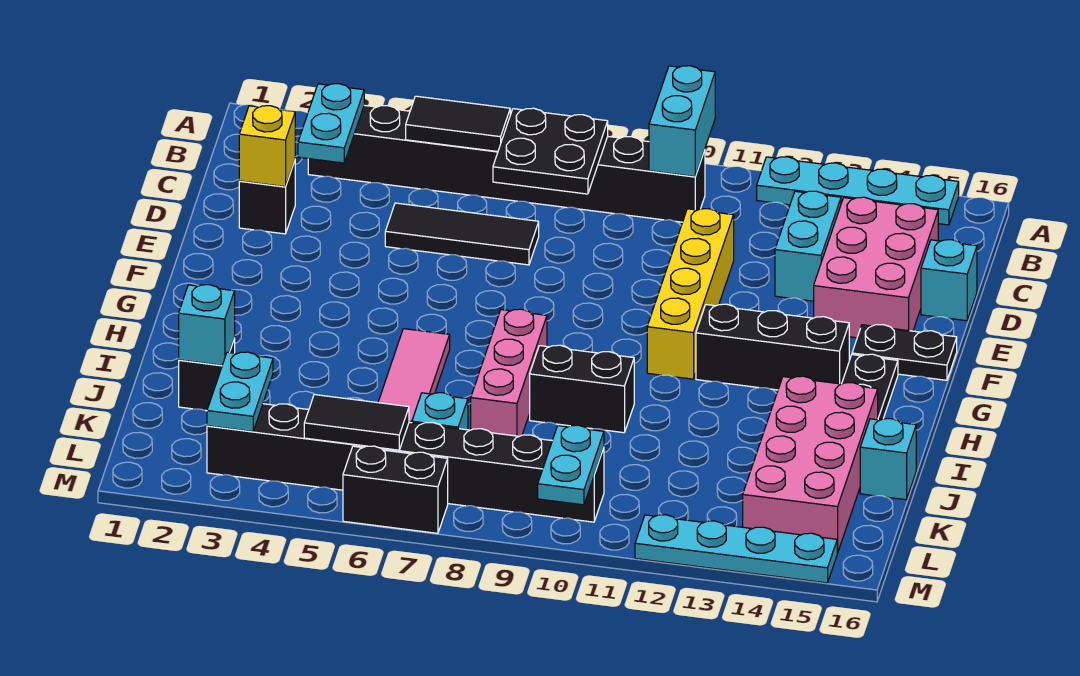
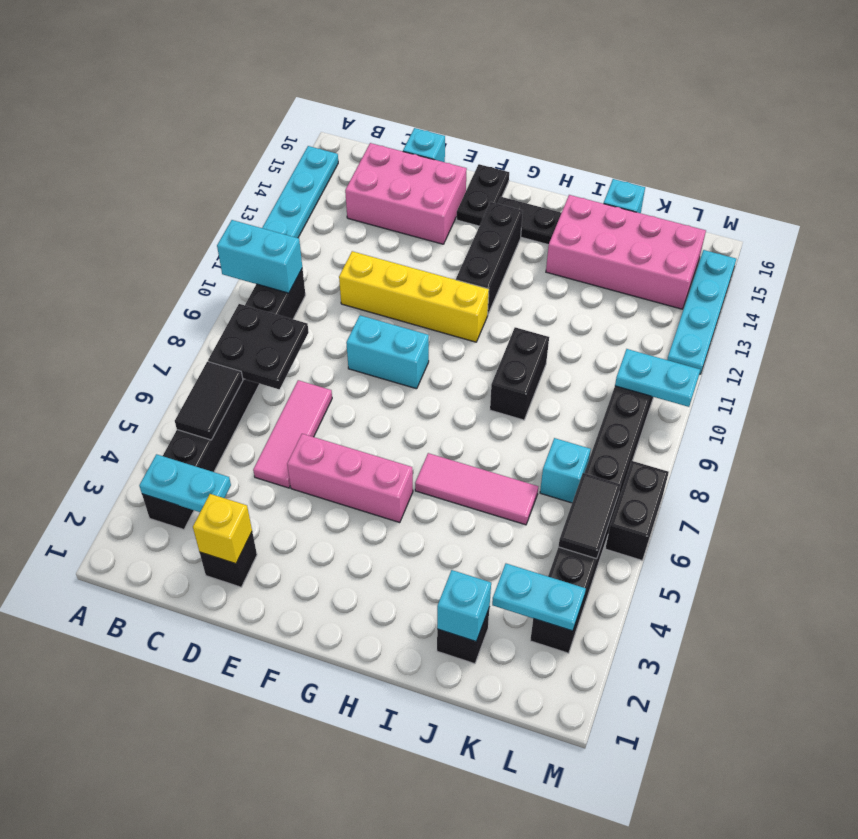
cyan brick C13:D13 level 1 -> cyan brick E9:F9 level 1
black tile D5:D7 level 1 -> pink tile D5:D7 level 1
pink brick H8:J8 level 1 -> pink brick E5:G5 level 1

